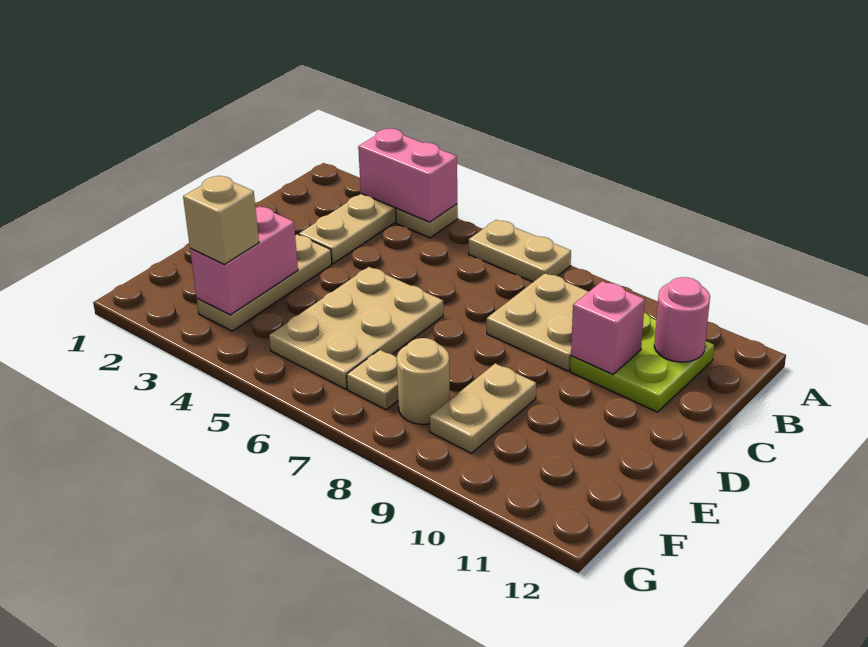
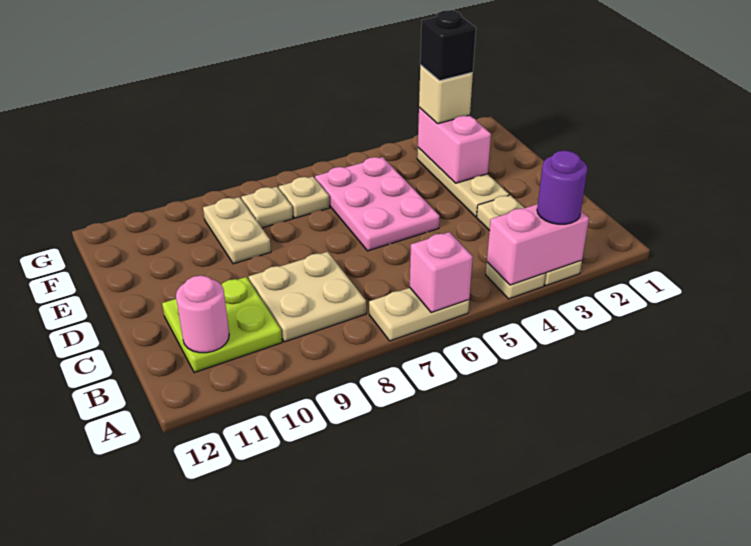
none -> purple round brick A3 level 3
pink brick C10 level 2 -> pink brick A6 level 2
tan plate D5:F6 level 1 -> pink plate D5:F6 level 1
none -> black brick F3 level 4
tan round brick F8 level 1 -> tan plate F8 level 1

